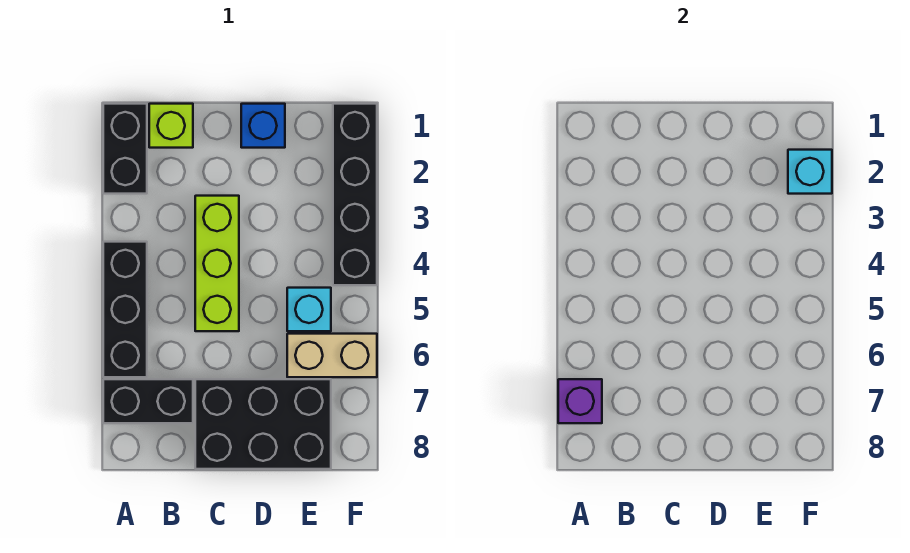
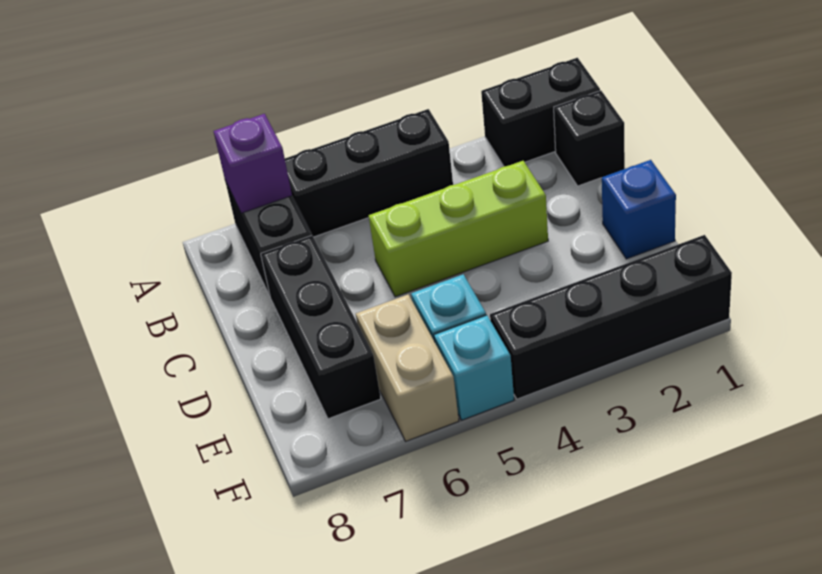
lime brick B1 level 1 -> black brick B1 level 1
black brick C7:E8 level 1 -> black brick C7:E7 level 1
cyan brick F2 level 2 -> cyan brick F5 level 1

